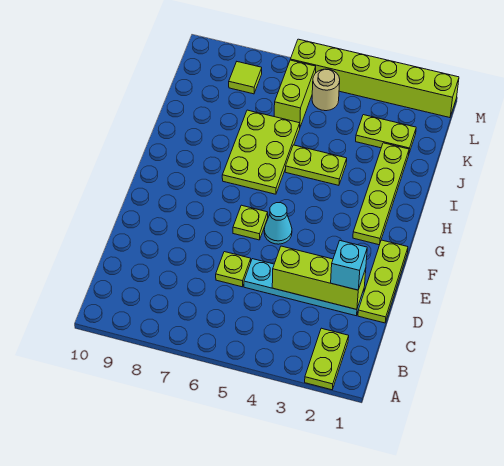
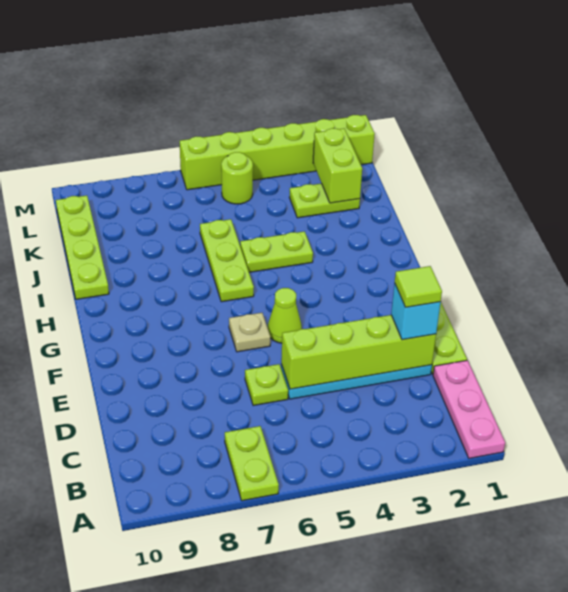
none -> pink plate A1:C1 level 1
lime plate A2:B2 level 1 -> lime plate A7:B7 level 1
lime brick D2:D4 level 2 -> lime brick D2:D5 level 2
cyan cone F5 level 1 -> lime cone F5 level 1
lime plate F6 level 1 -> tan plate F6 level 1
lime plate G2:J2 level 1 -> lime plate I10:L10 level 1
lime plate H6:J7 level 1 -> lime plate H6:J6 level 1
lime brick K6:L6 level 1 -> lime brick K2:L2 level 2
tan round brick L5 level 1 -> lime round brick L5 level 1
lime tile L8 level 1 -> lime tile D2 level 4

